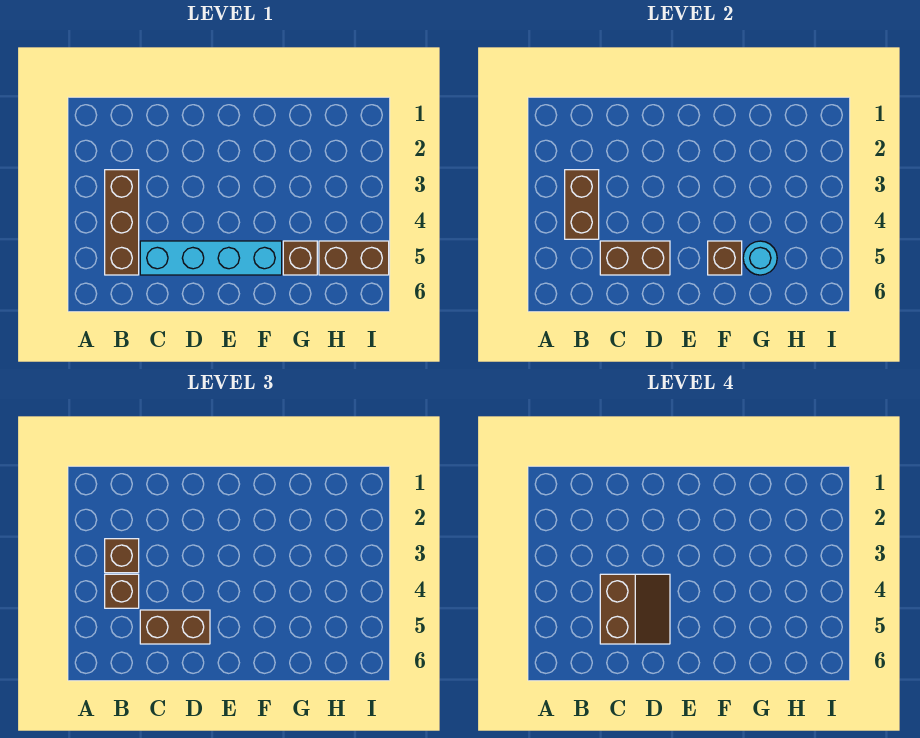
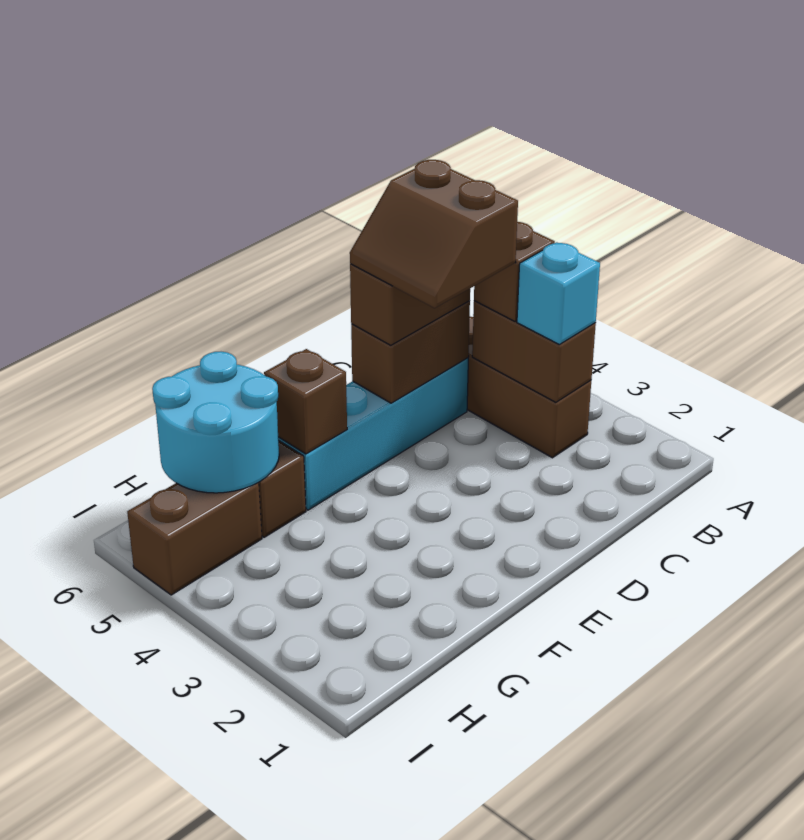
brown brick B3 level 3 -> cyan brick B3 level 3
cyan round brick G5 level 2 -> cyan round brick G5:H6 level 2

